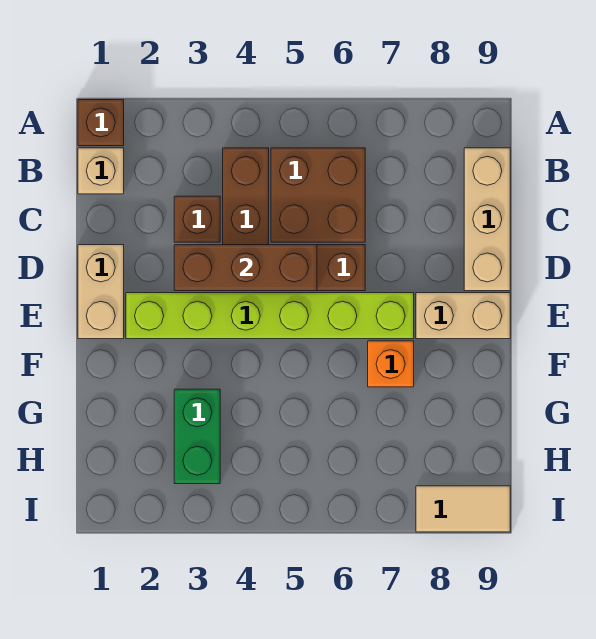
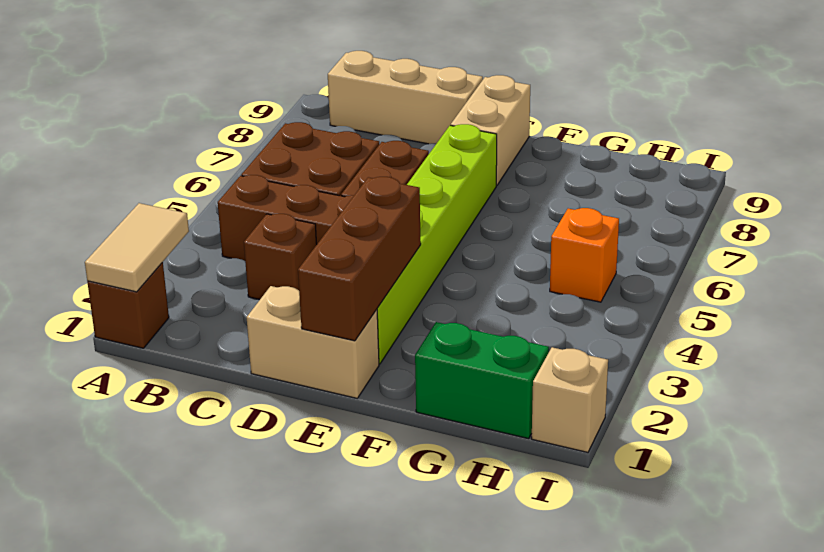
tan brick B1 level 1 -> tan brick I1 level 1
brown brick D3:D5 level 2 -> brown brick E1:E3 level 2
orange brick F7 level 1 -> orange brick H5 level 1
green brick G3:H3 level 1 -> green brick G1:H1 level 1
tan tile I8:I9 level 1 -> tan tile A1:A2 level 2

